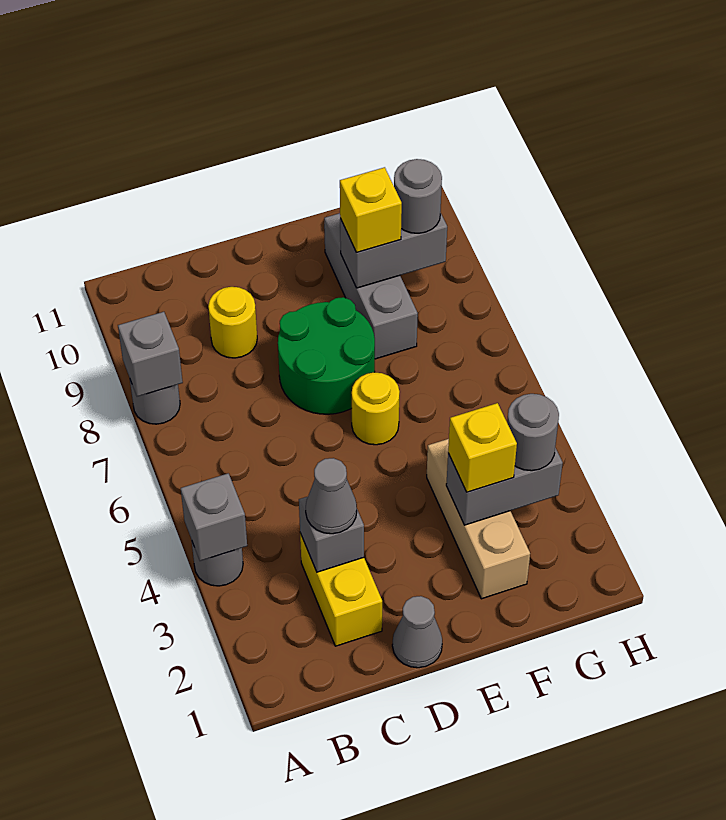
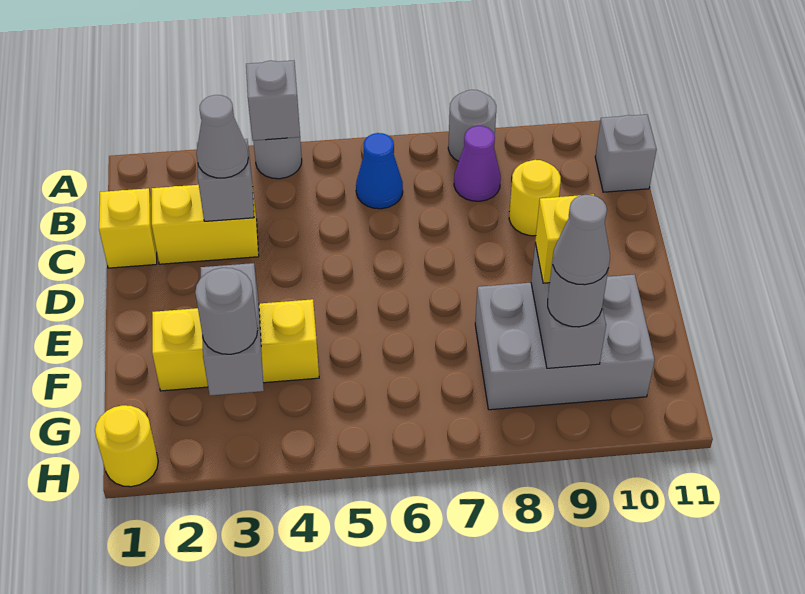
grey brick A8 level 2 -> grey brick B11 level 1
none -> blue cone B6 level 1
none -> purple cone B8 level 1
grey cone D1 level 1 -> grey cone G9 level 4
green round brick D7:E8 level 1 -> none
yellow round brick E6 level 1 -> yellow round brick H1 level 1
tan brick F2:F4 level 1 -> yellow brick F2:F4 level 1
yellow brick F3 level 3 -> yellow brick C1 level 1
grey brick F8:F10 level 1 -> grey brick F8:G10 level 1

